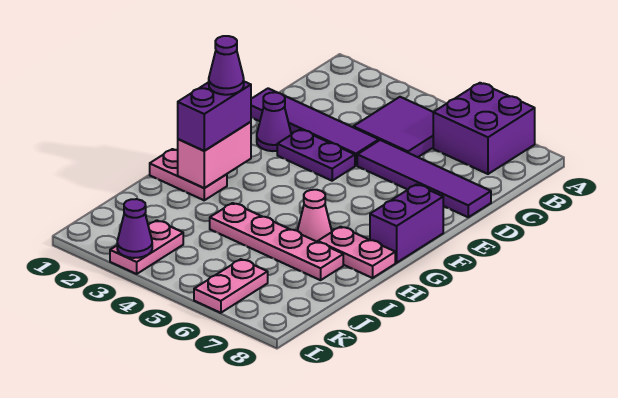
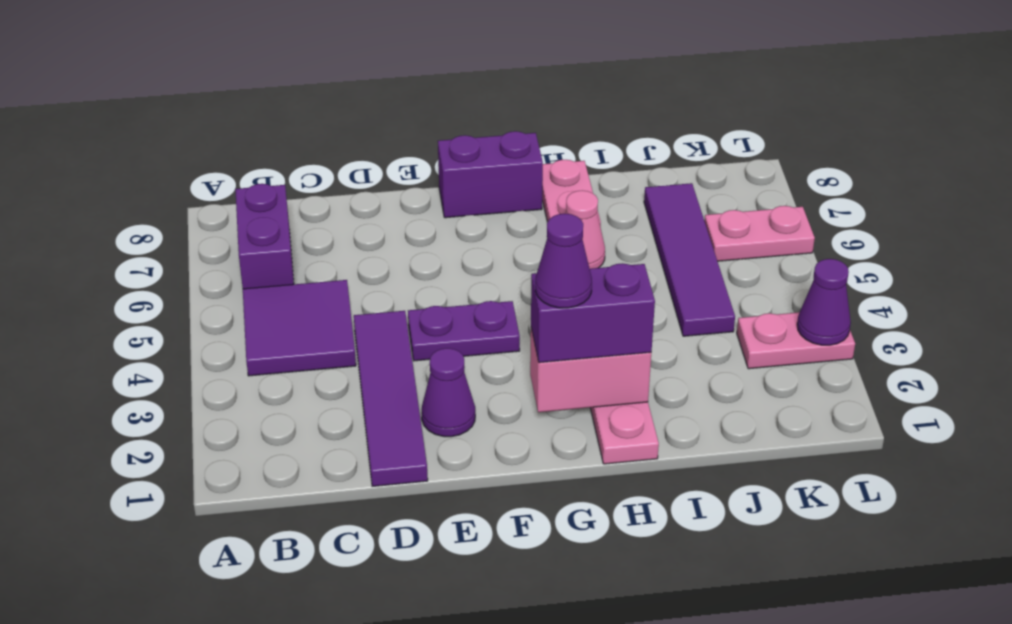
purple brick A6:B7 level 1 -> purple brick B6:B7 level 1
purple tile D5:D8 level 1 -> purple tile J4:J7 level 1
purple plate E3:E4 level 1 -> purple plate E4:F4 level 1
pink plate I4:I7 level 1 -> none

